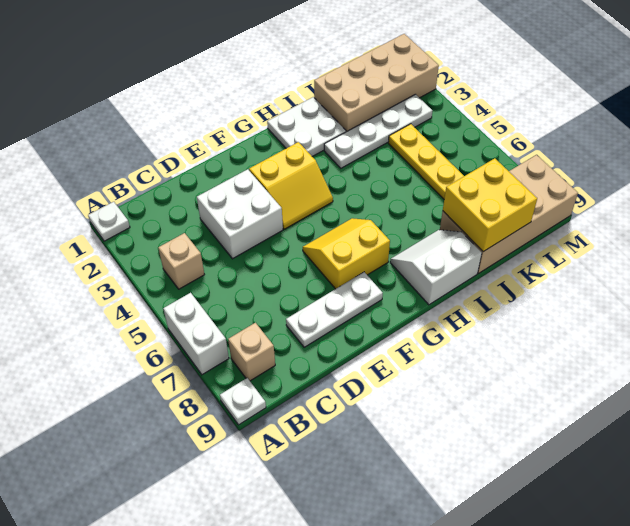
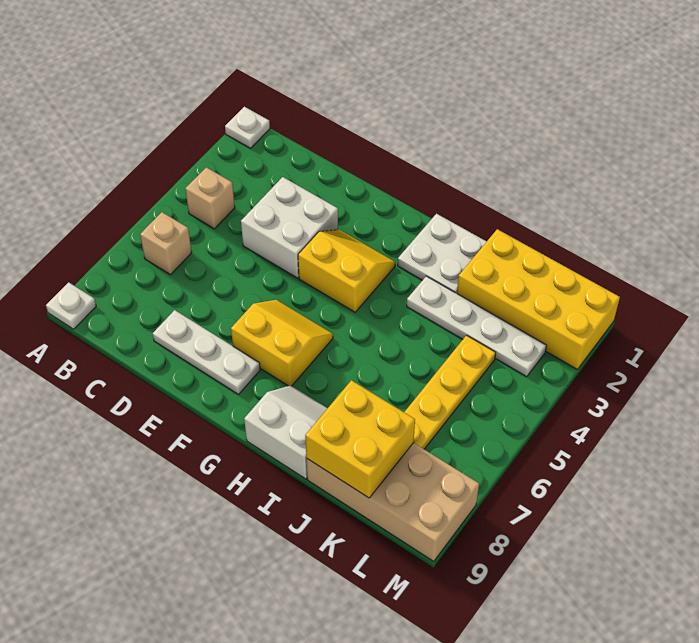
white brick A6:A7 level 1 -> none
tan brick B8 level 1 -> tan brick B6 level 1
yellow slope F3:G4 level 1 top 3 -> yellow slope F3:G4 level 1 top 4
tan brick J1:M2 level 1 -> yellow brick J1:M2 level 1

